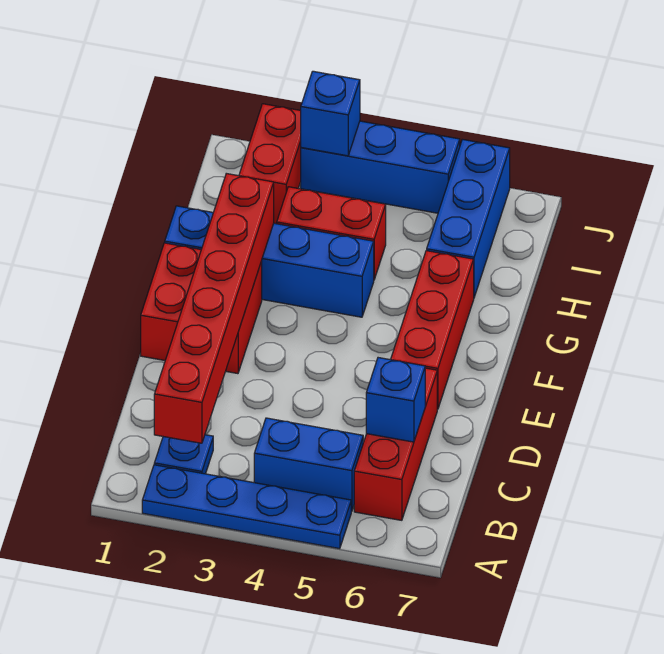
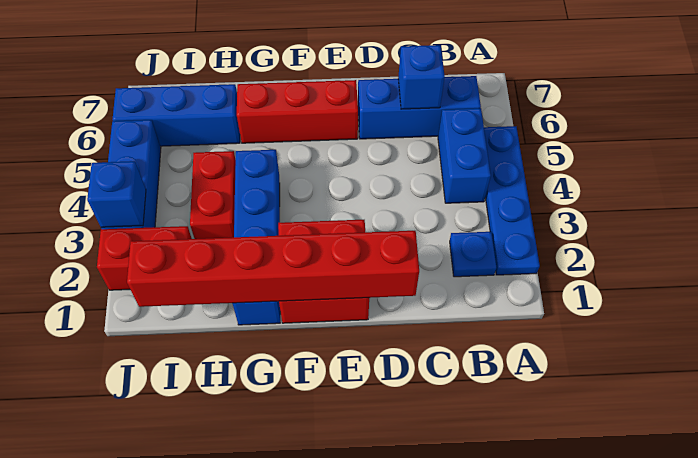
red brick B2:G2 level 2 -> red brick D1:I1 level 2
red brick B6:D6 level 1 -> blue brick B6:D6 level 1

